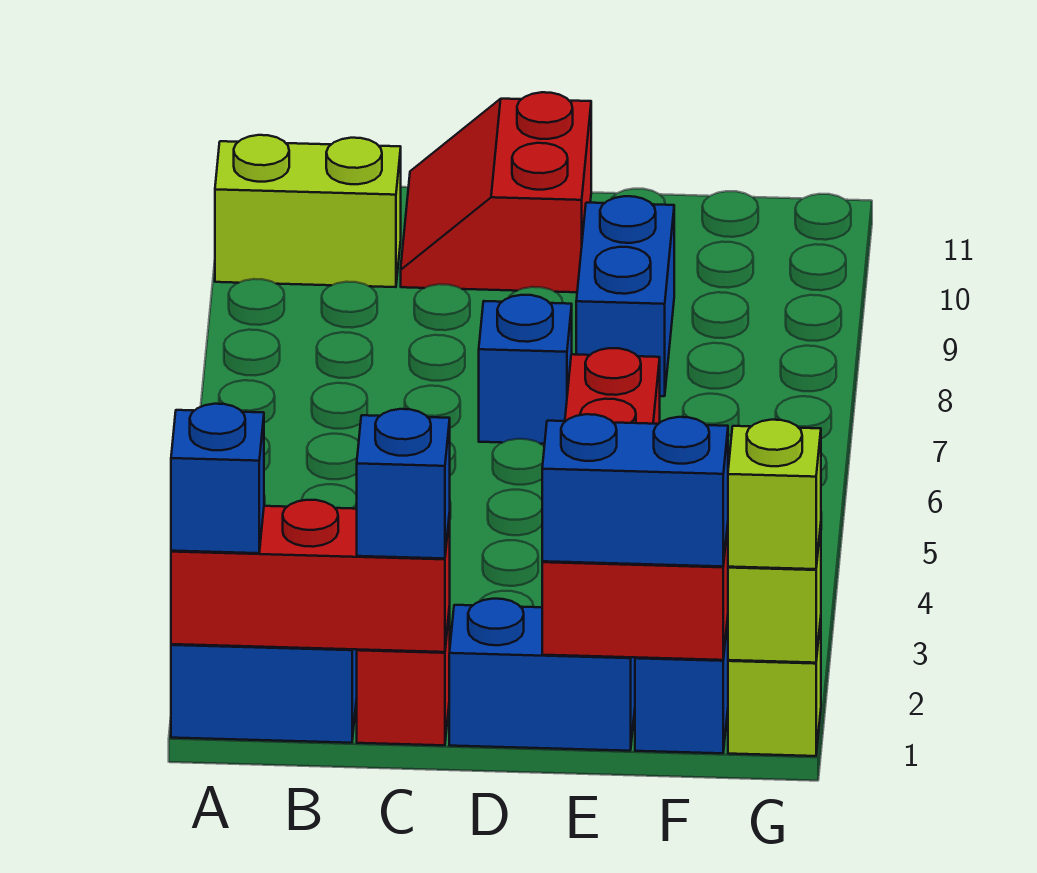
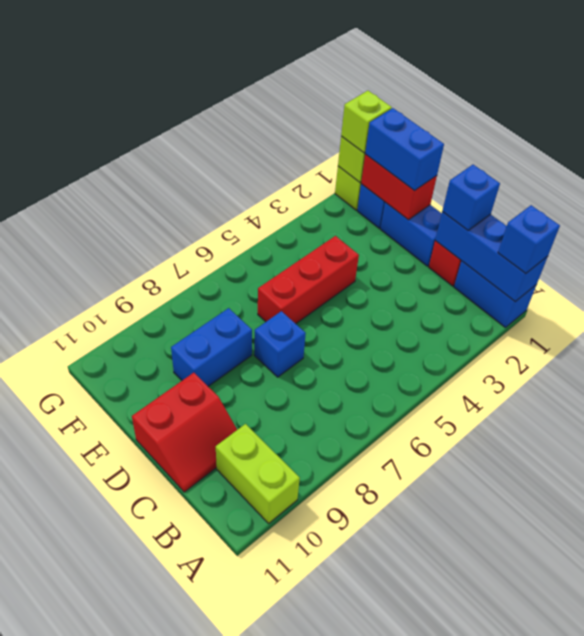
red brick A1:C1 level 2 -> blue brick A1:C1 level 2

